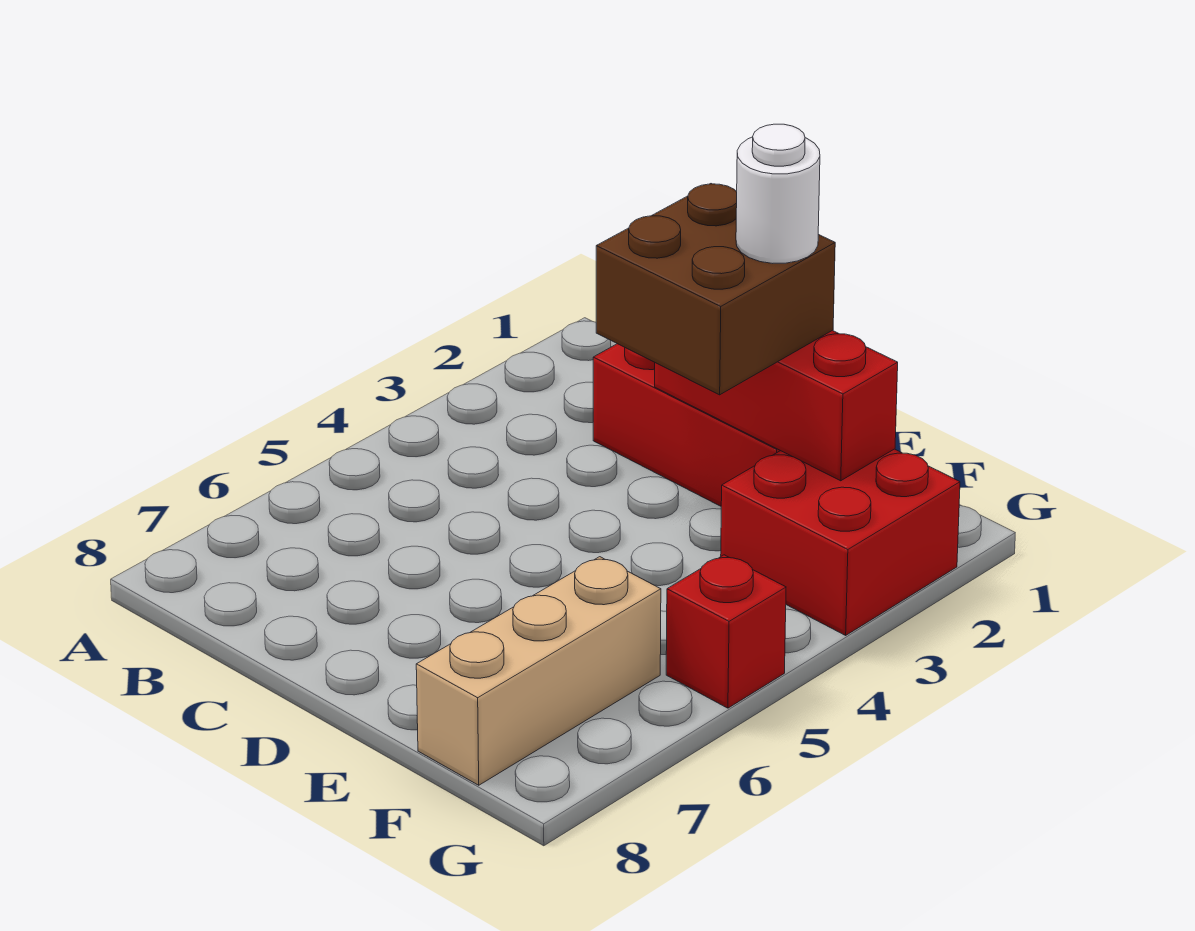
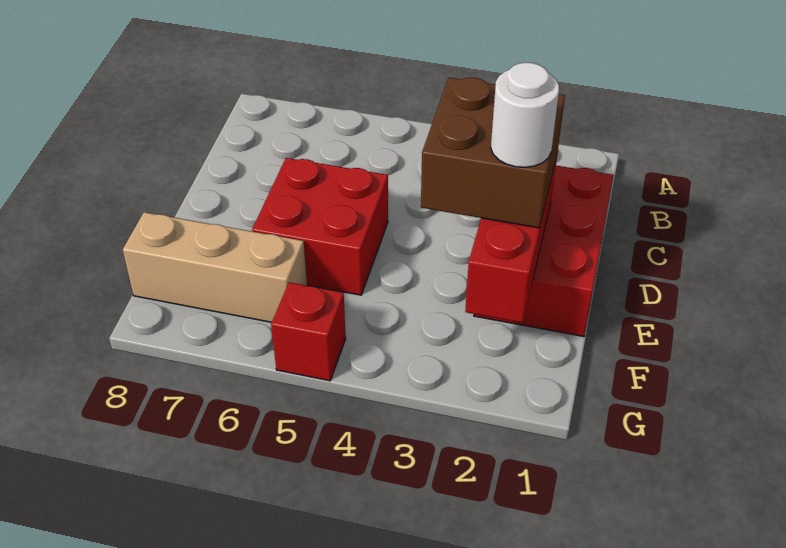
red brick F2:G3 level 1 -> red brick D5:E6 level 1

